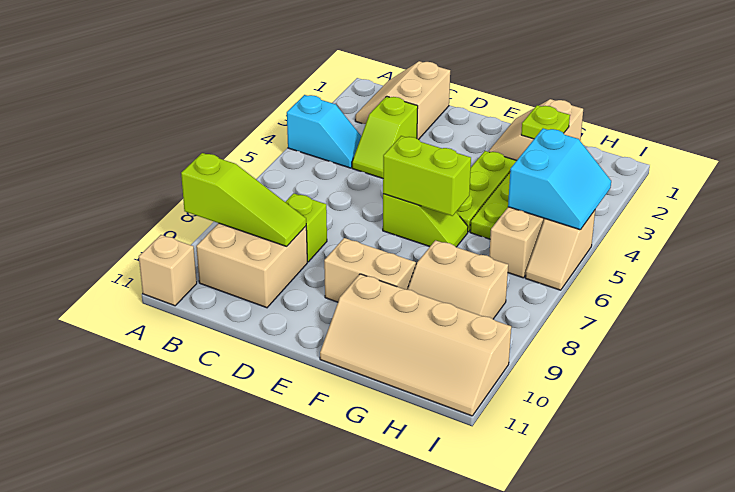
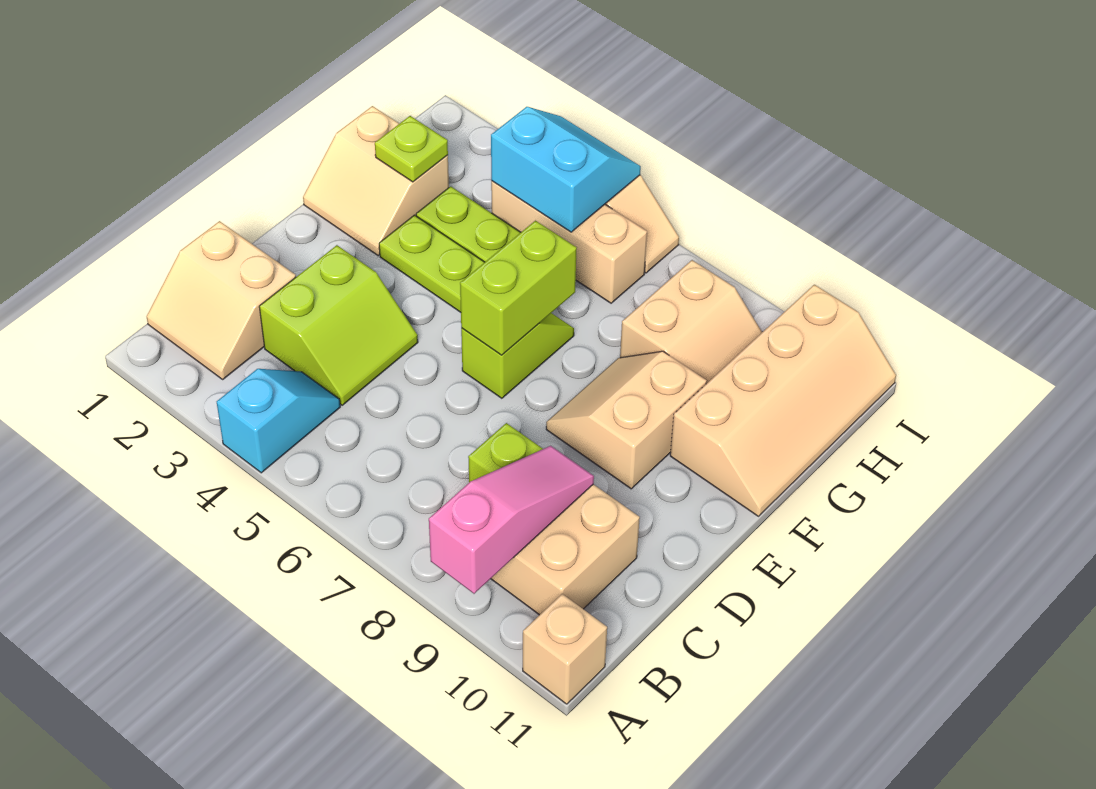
lime slope A9:C9 level 2 top A -> pink slope A9:C9 level 2 top A
lime slope C3:C4 level 1 top 3 -> lime slope C3:D4 level 1 top 3

